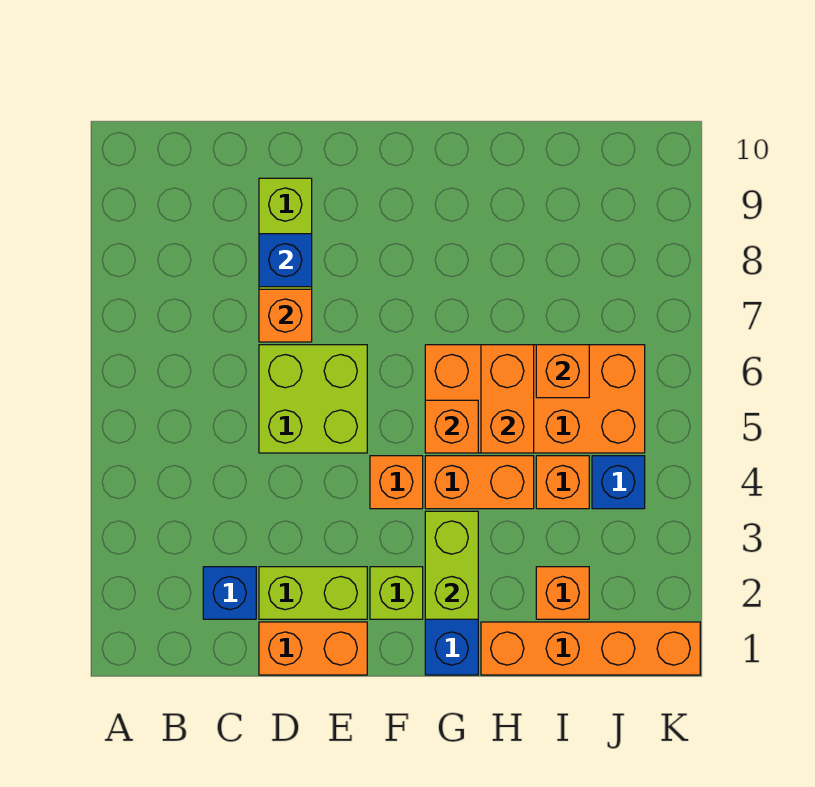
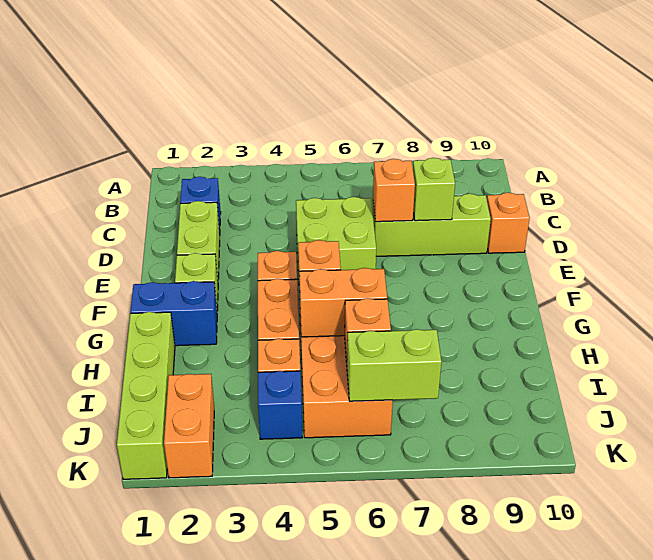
orange brick D1:E1 level 1 -> orange brick J2:K2 level 1
blue brick D8 level 2 -> lime brick D8 level 2
lime brick G2:G3 level 2 -> lime brick J6:J7 level 2
orange brick H1:K1 level 1 -> lime brick H1:K1 level 1
orange brick I2 level 1 -> orange brick D10 level 1

